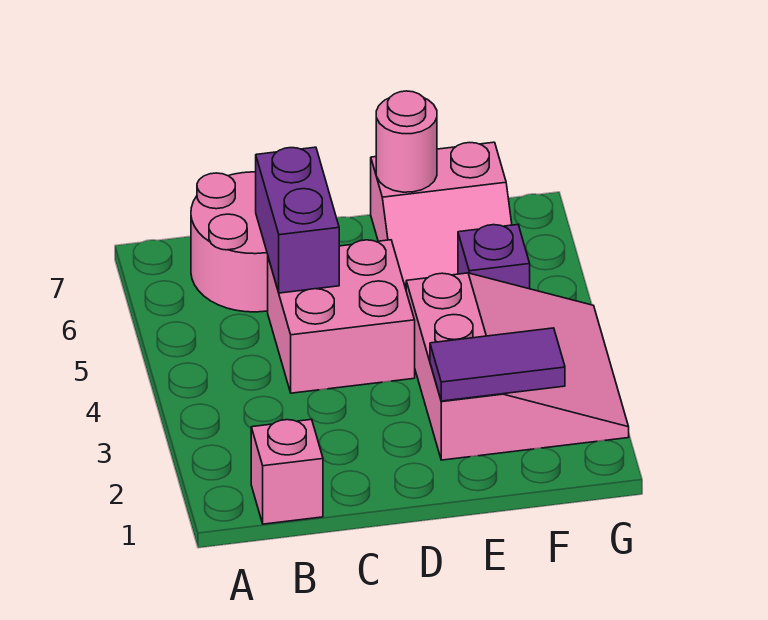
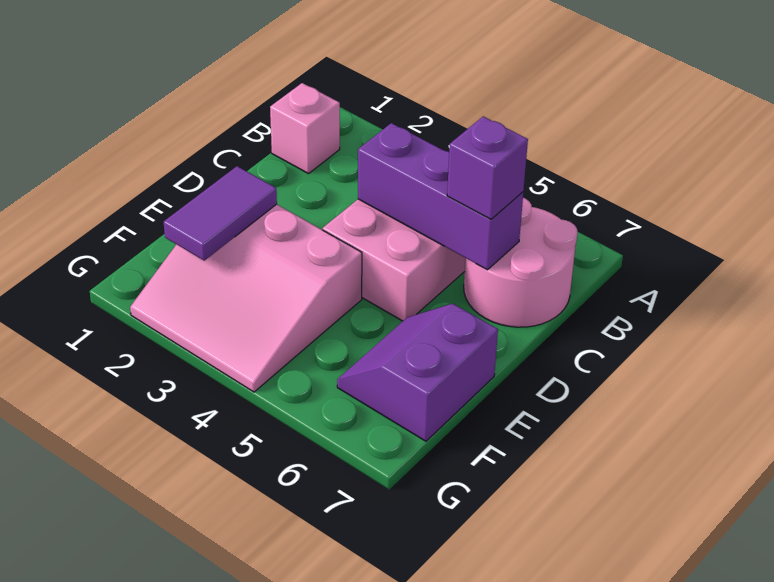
purple brick C5:C6 level 2 -> purple brick C4:C6 level 2
pink slope E6:F7 level 1 top 7 -> purple slope E6:F7 level 1 top 7
pink round brick E7 level 2 -> none
purple brick F5 level 1 -> purple brick C6 level 3

